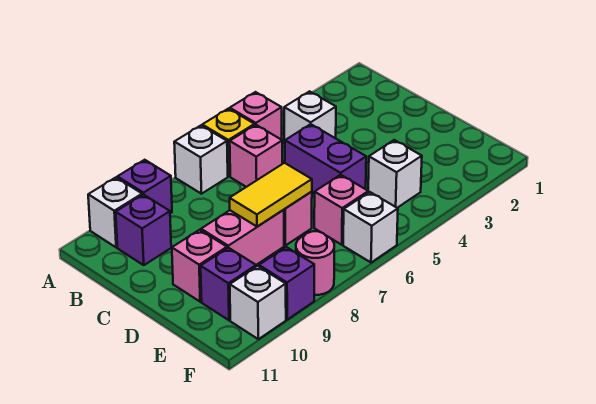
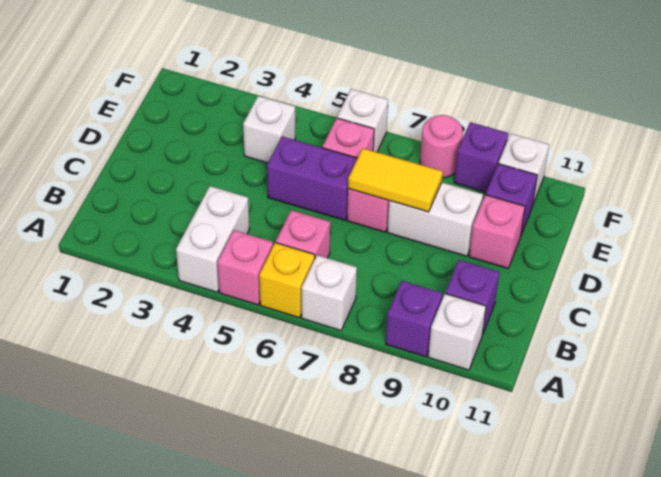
white brick B4 level 1 -> white brick A4:B4 level 1
purple brick C5:D5 level 1 -> purple brick D5:D6 level 1
pink brick D8:D9 level 1 -> white brick D8:D9 level 1

